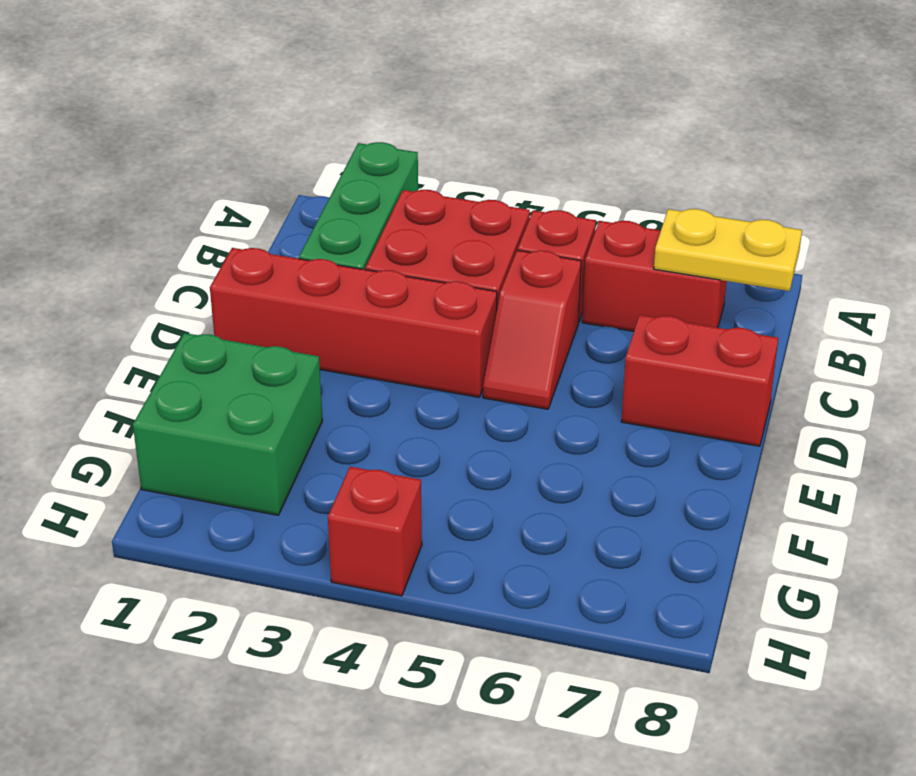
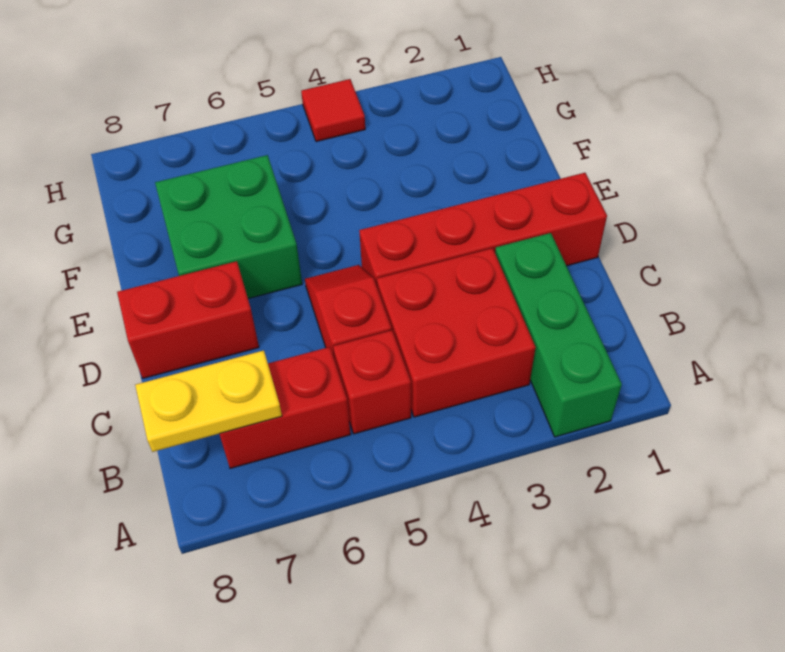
green brick F1:G2 level 1 -> green brick E6:F7 level 1
red brick H4 level 1 -> red tile H4 level 1

